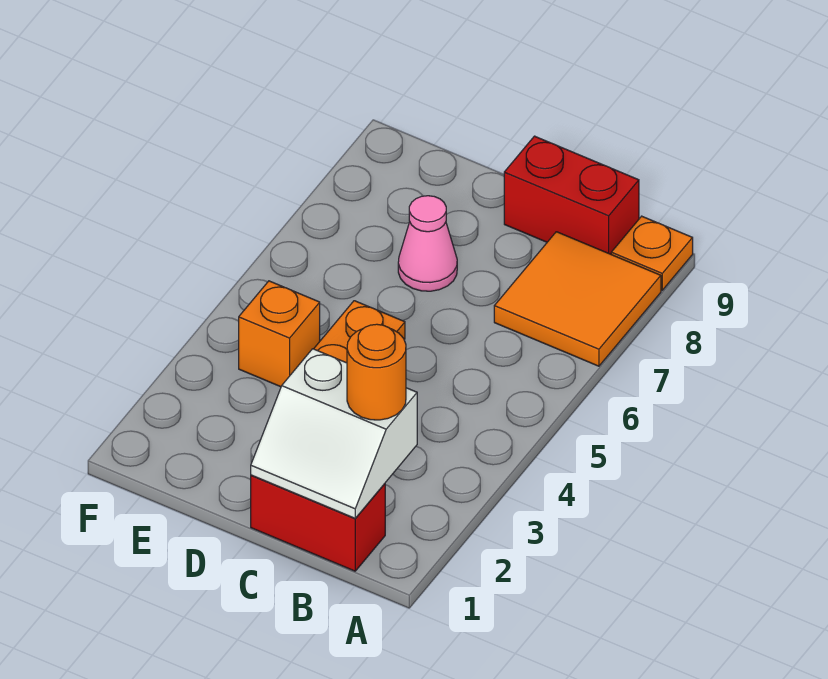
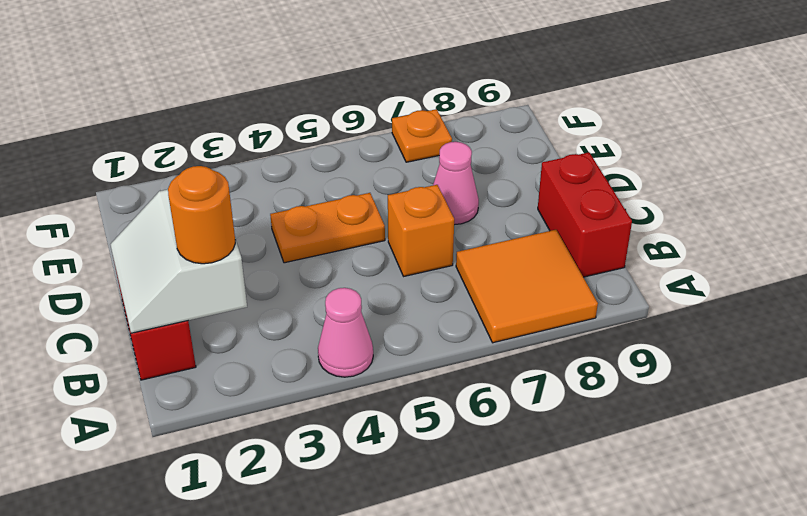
none -> pink cone A4 level 1
orange plate A9 level 1 -> orange plate F7 level 1
orange brick E4 level 1 -> orange brick C6 level 1

